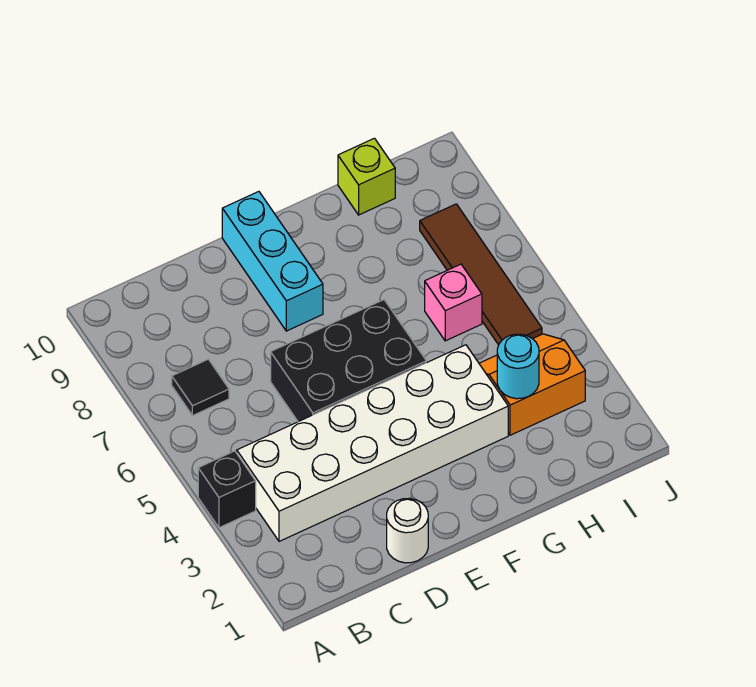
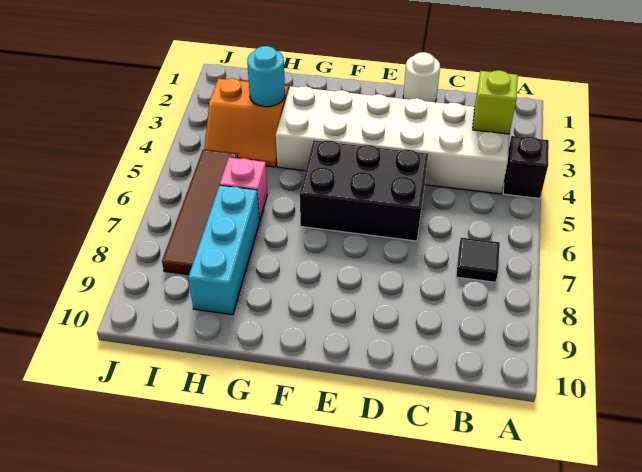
cyan brick E8:E10 level 1 -> cyan brick H7:H9 level 1
lime brick H10 level 1 -> lime brick B3 level 2

